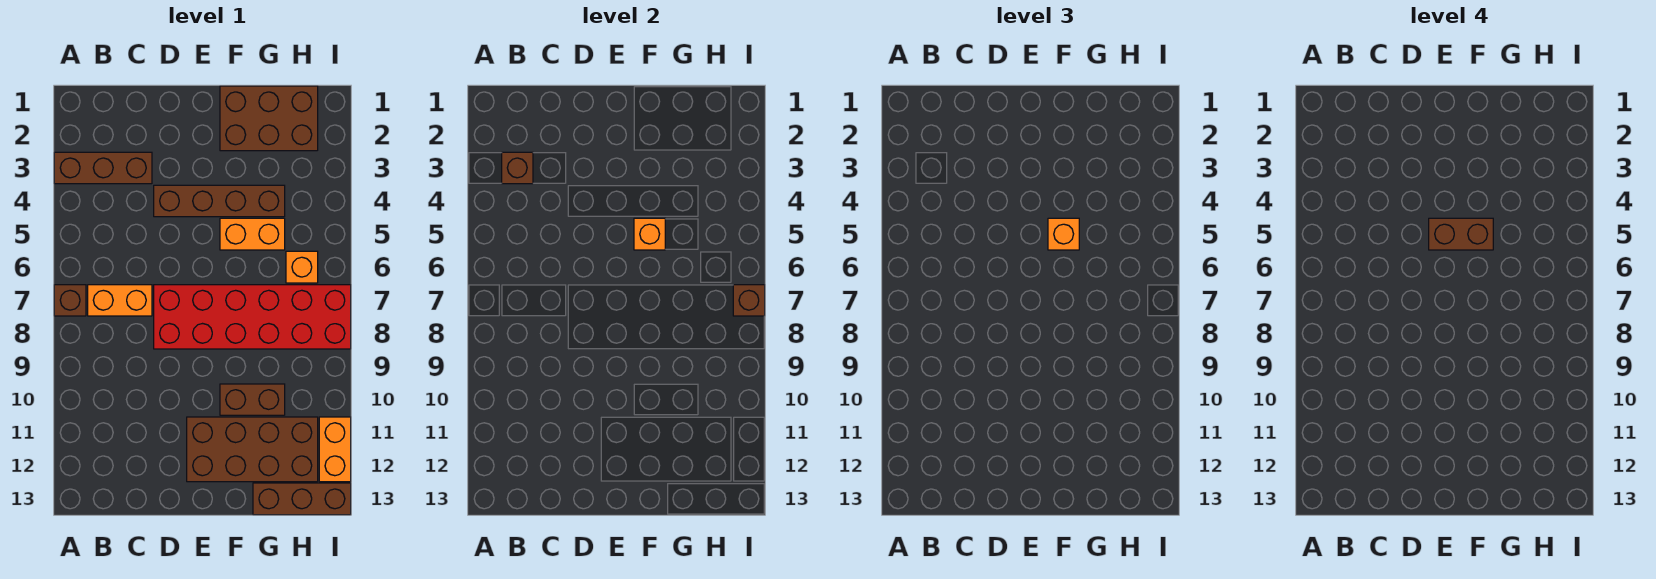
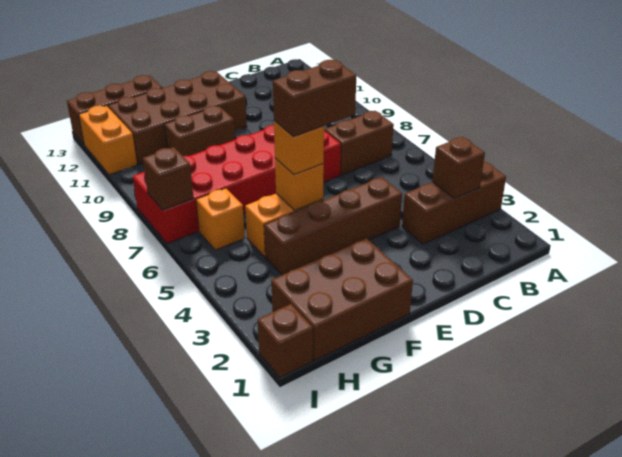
brown brick A7 level 1 -> brown brick I1 level 1
orange brick B7:C7 level 1 -> brown brick B7:C7 level 1

